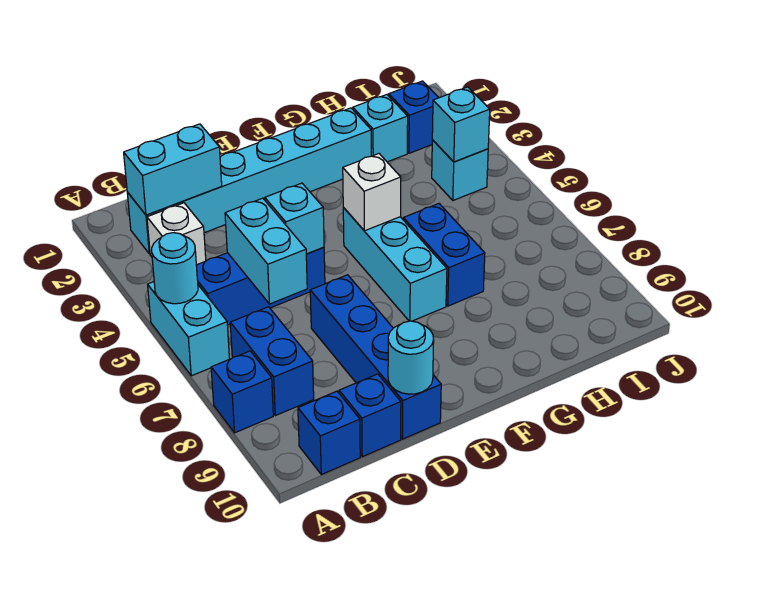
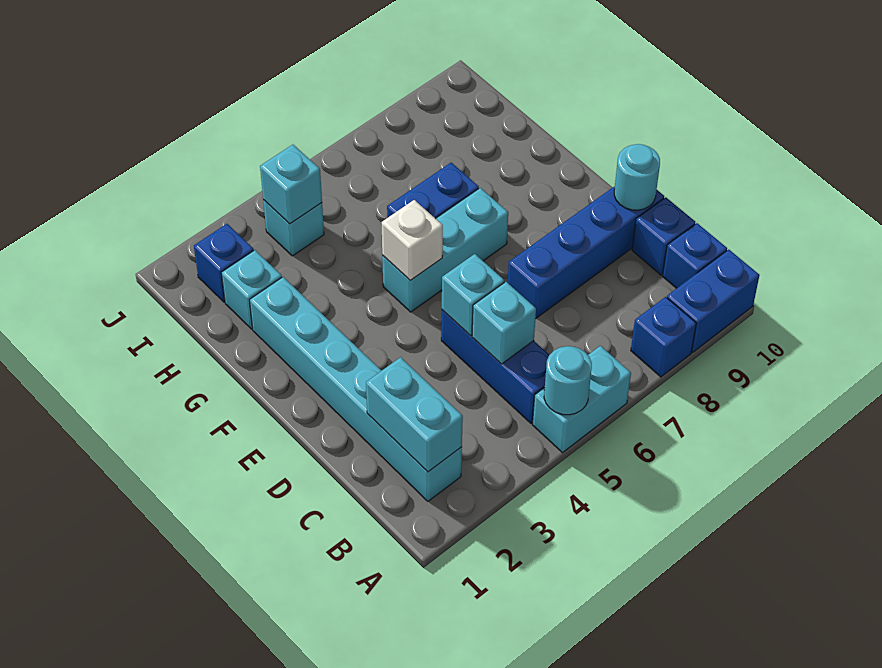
white brick B3 level 1 -> none
blue brick B7:B8 level 1 -> blue brick A9:A10 level 1
cyan brick C5:C6 level 2 -> cyan brick C5 level 2

